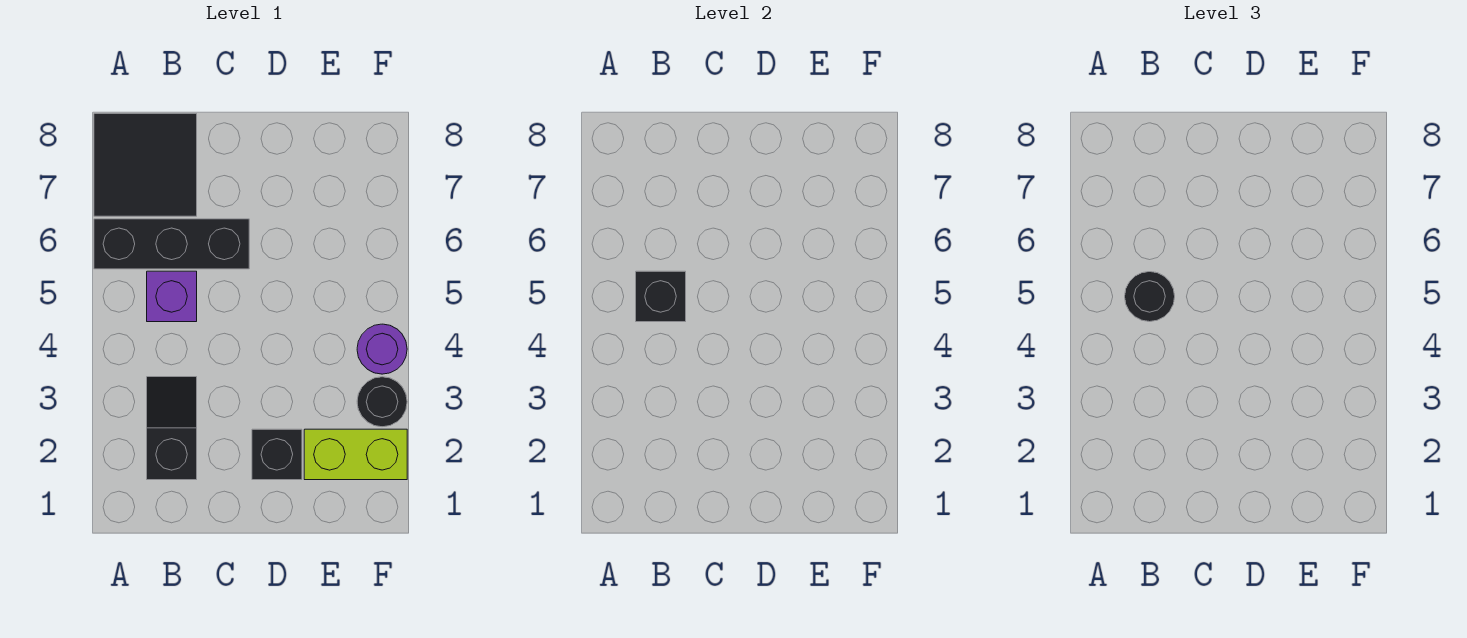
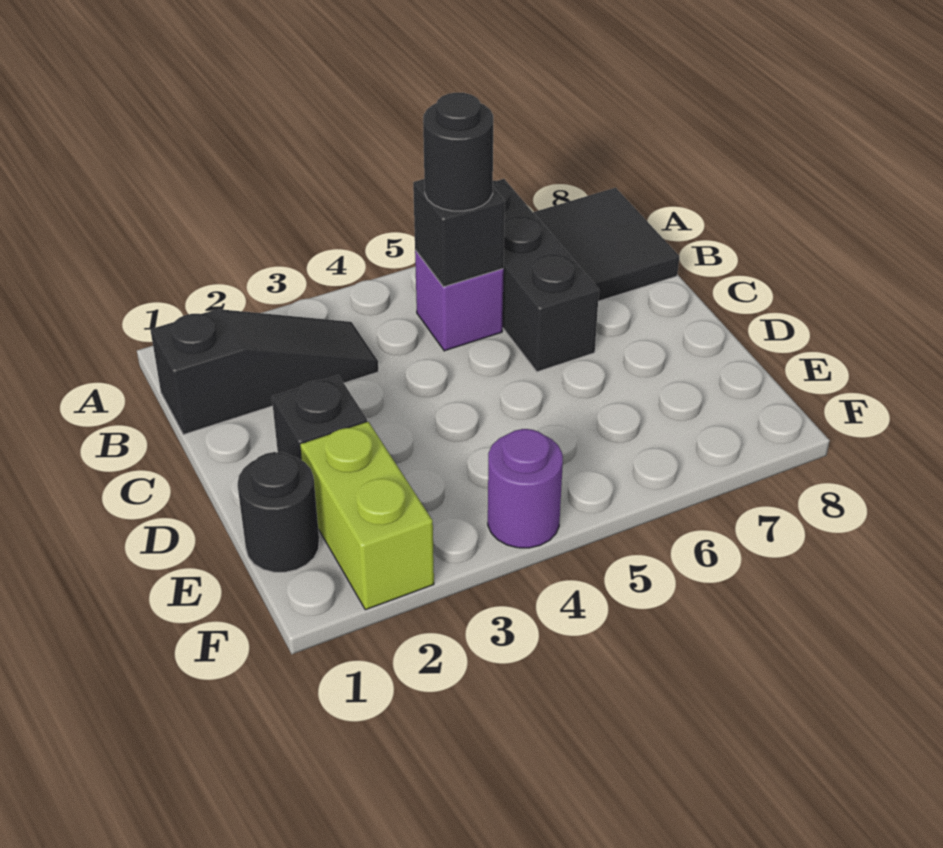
black slope B2:B3 level 1 top 2 -> black slope B1:B3 level 1 top 1
black round brick F3 level 1 -> black round brick E1 level 1

